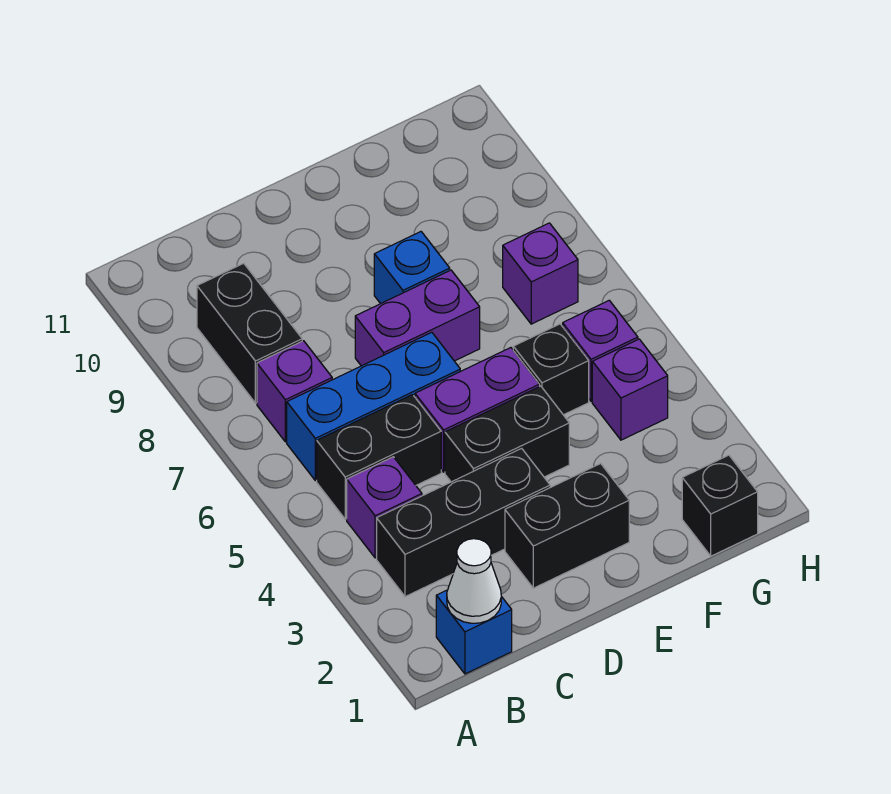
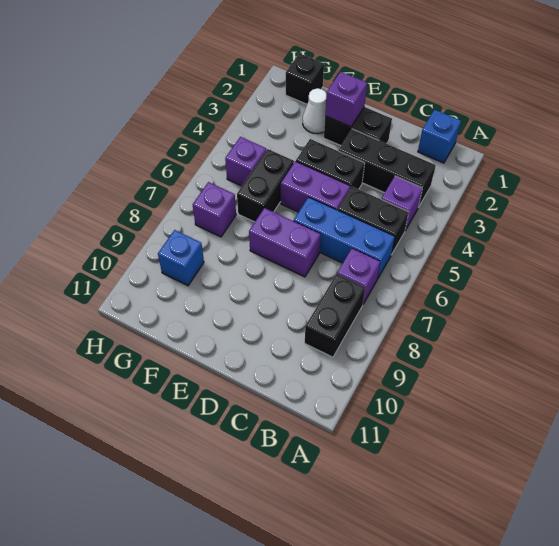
white cone B1 level 2 -> white cone F2 level 1
blue brick E8 level 1 -> blue brick G9 level 1
black brick F5 level 1 -> black brick F5:F6 level 1
purple brick G4 level 1 -> purple brick E2 level 2

